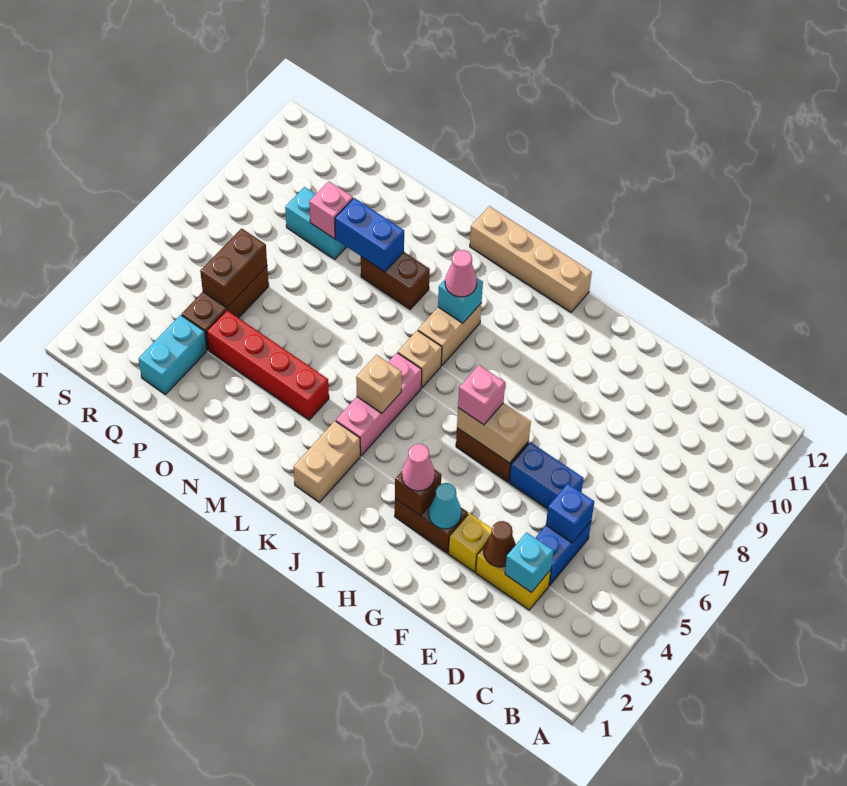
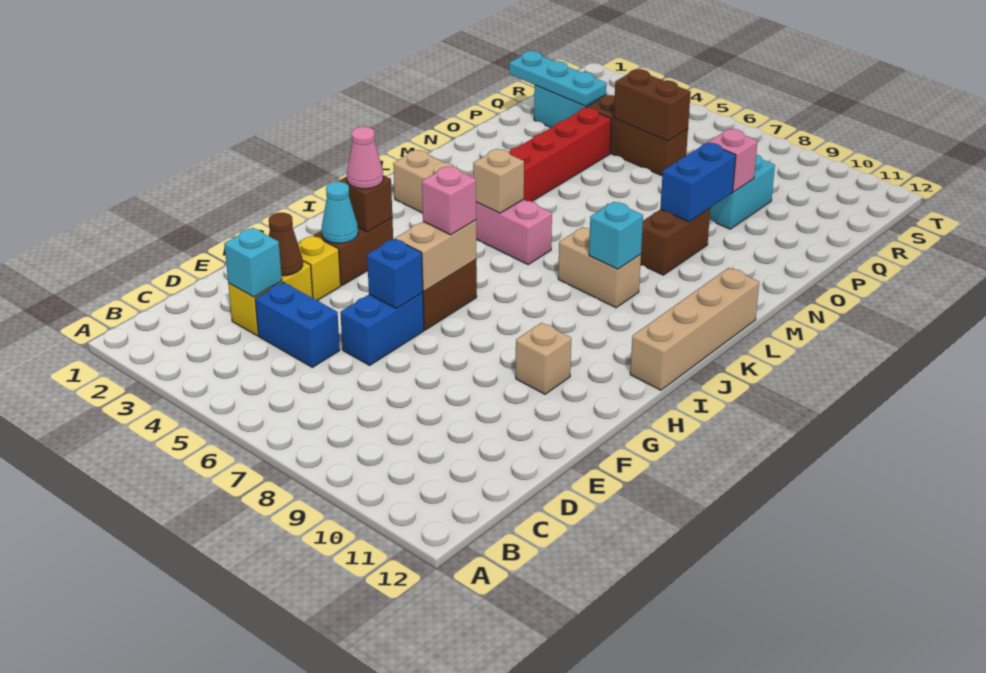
blue brick D5 level 2 -> blue brick F6 level 2
tan brick K7 level 1 -> tan brick G10 level 1
pink cone K9 level 3 -> none
none -> cyan plate Q1:Q3 level 2

